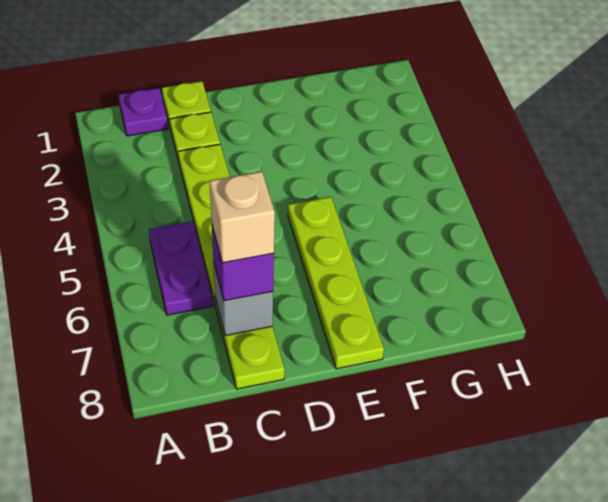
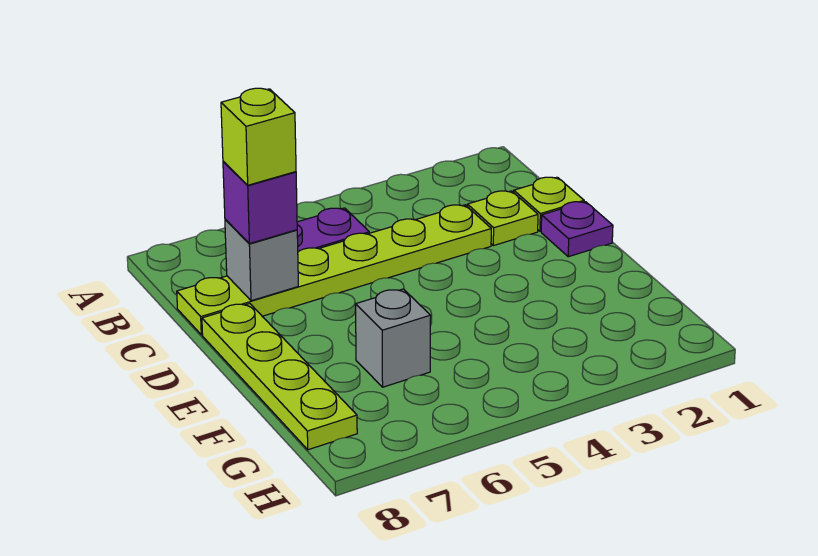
purple plate B1 level 1 -> purple plate D1 level 1
tan brick C7 level 4 -> lime brick C7 level 4
lime plate E5:E8 level 1 -> lime plate D8:G8 level 1
none -> grey brick F6 level 1

